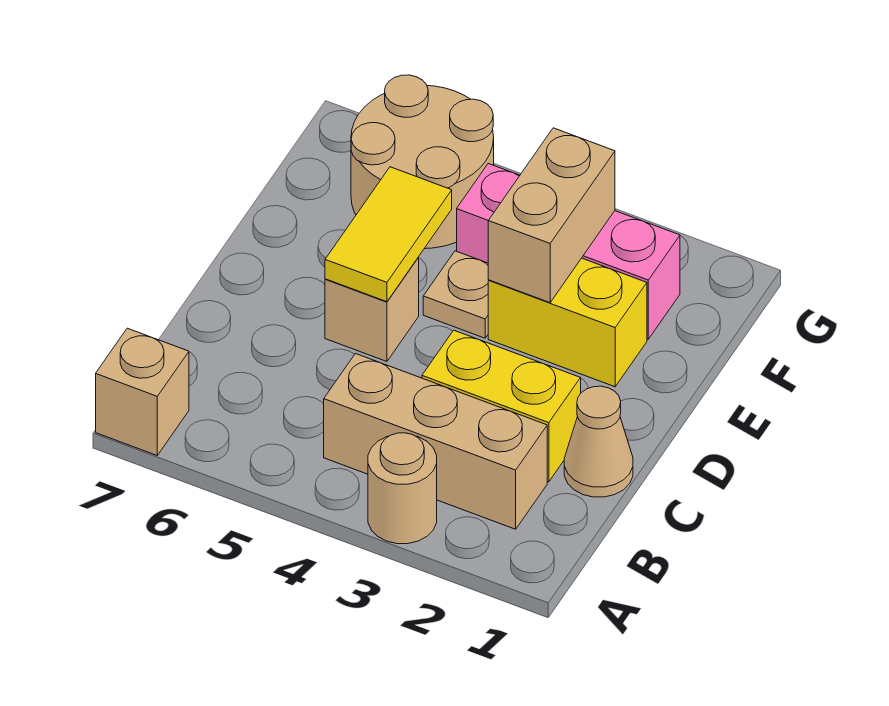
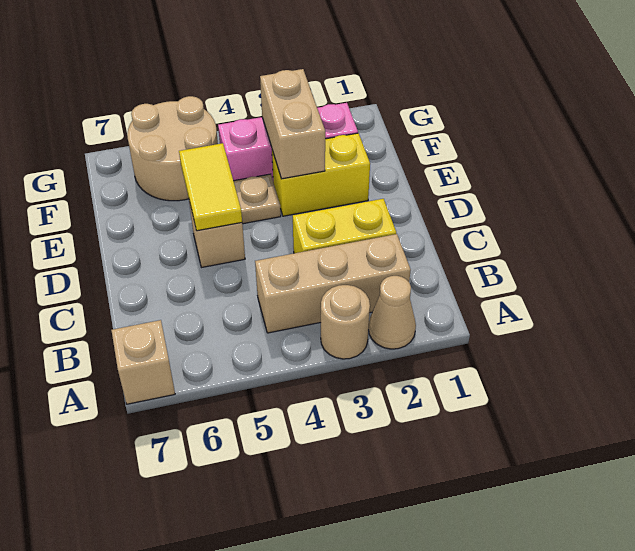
tan cone C1 level 1 -> tan cone A2 level 1

